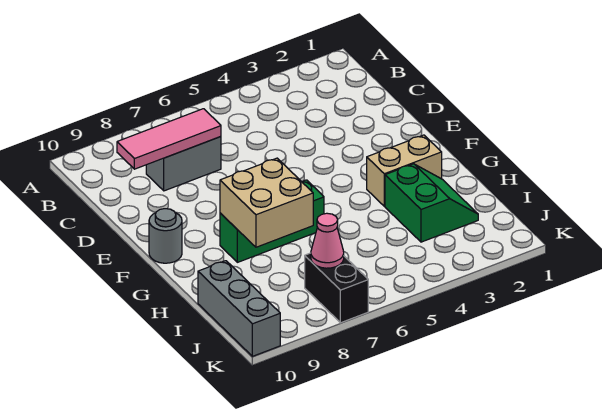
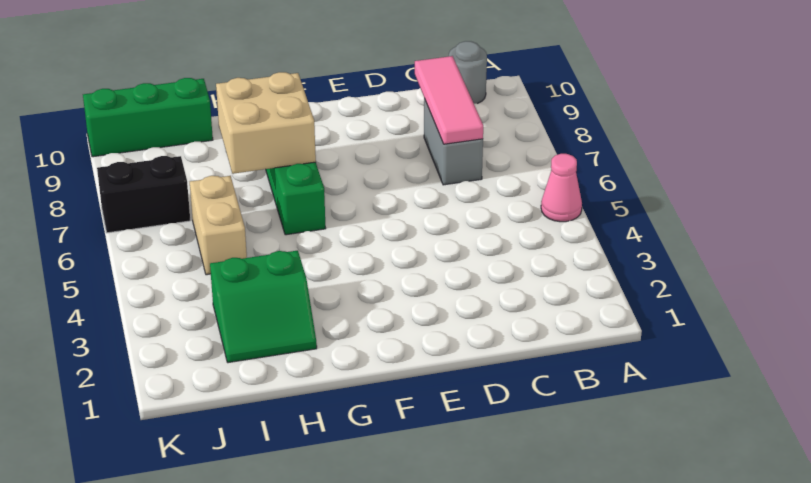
grey round brick F10 level 1 -> grey round brick B10 level 1
tan brick G2:G3 level 1 -> tan brick I5:I6 level 1
grey brick I10:K10 level 1 -> green brick I10:K10 level 1
pink cone J7 level 2 -> pink cone A5 level 1

